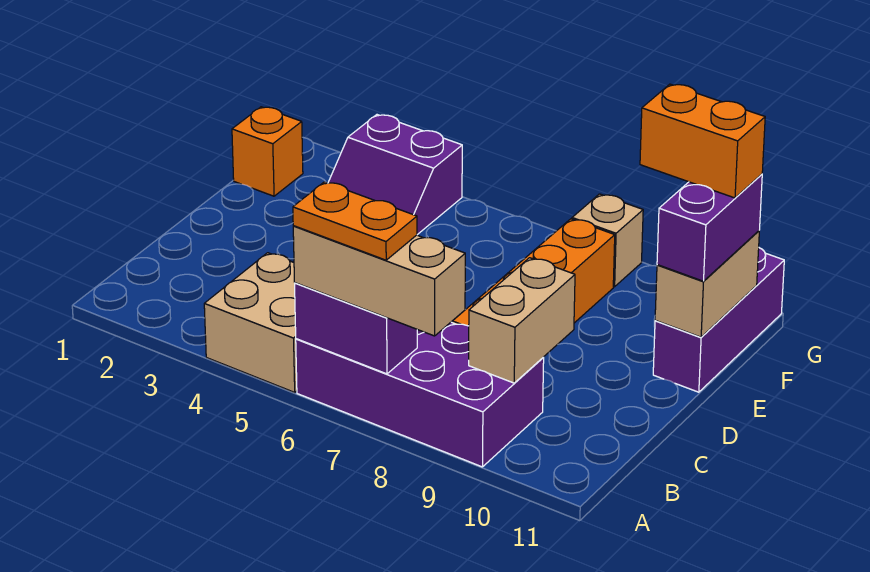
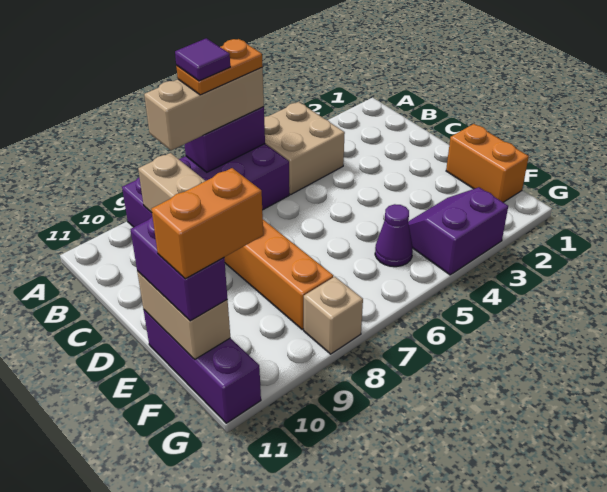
none -> purple tile A7 level 5
orange brick F1 level 1 -> orange brick E1:F1 level 1
none -> purple cone F5 level 1

